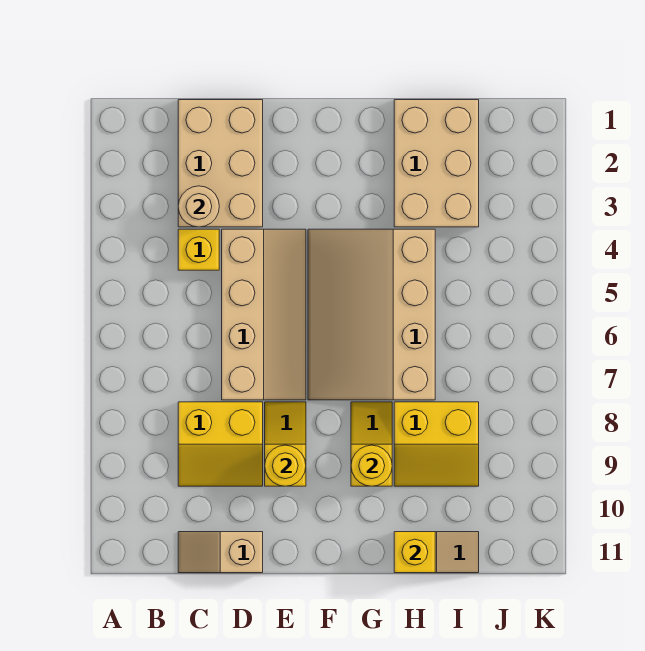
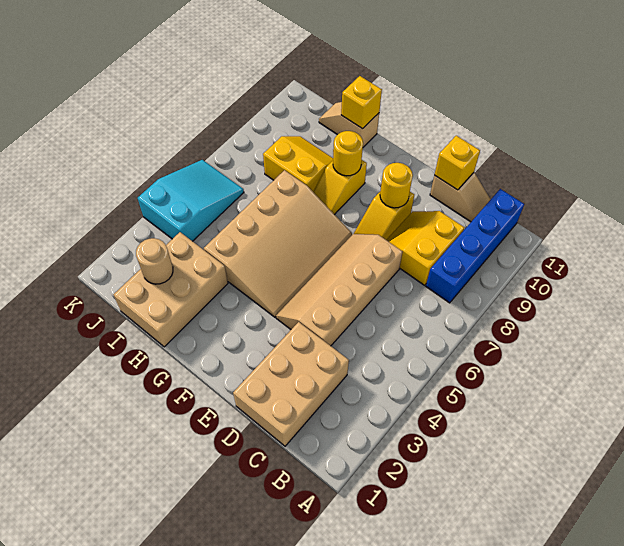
none -> blue brick B8:B11 level 1
tan round brick C3 level 2 -> tan round brick I2 level 2
yellow brick C4 level 1 -> yellow brick D11 level 2
yellow slope C8:D9 level 1 top 8 -> yellow slope C8:D9 level 1 top C
none -> cyan slope J4:K6 level 1 top 4

